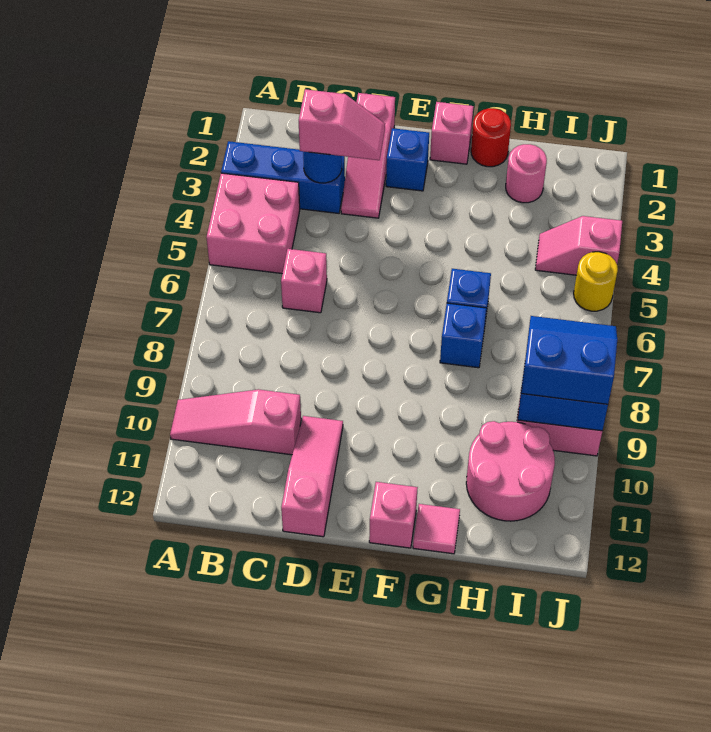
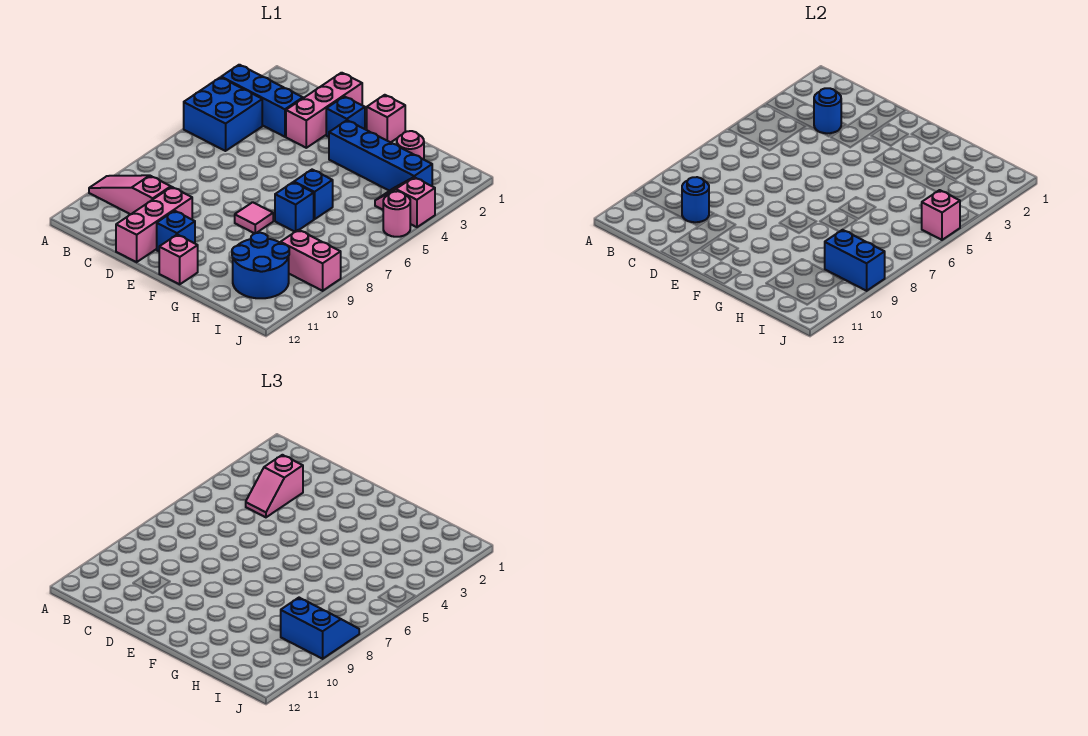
pink brick A4:B5 level 1 -> blue brick A4:B5 level 1
pink slope C3:D3 level 3 top C -> pink slope C3:C4 level 3 top 3
pink brick C6 level 1 -> pink brick J5 level 2
none -> blue round brick C10 level 2
pink slope D1:D3 level 1 top 1 -> pink brick D1:D3 level 1
pink slope D10:D12 level 1 top 12 -> pink brick D10:D12 level 1
none -> blue brick E11 level 1
none -> blue brick F3:I3 level 1
red round brick G1 level 1 -> none
pink tile G12 level 1 -> pink tile F8 level 1
pink round brick H10:I11 level 1 -> blue round brick H10:I11 level 1
yellow round brick J5 level 1 -> pink round brick J5 level 1

